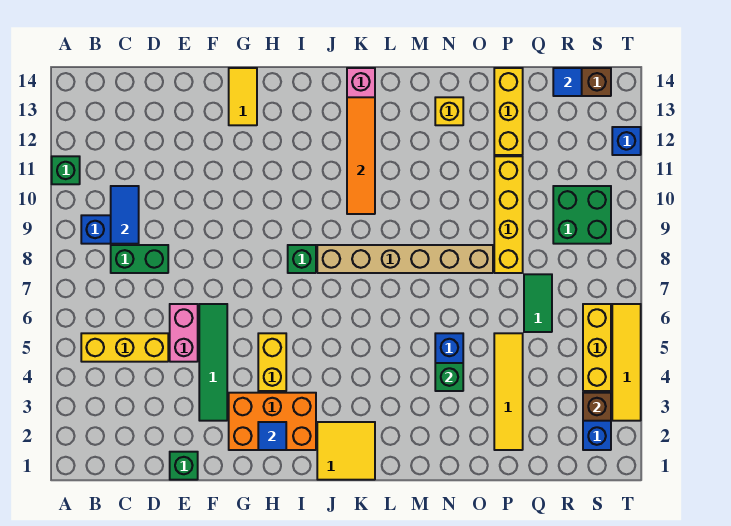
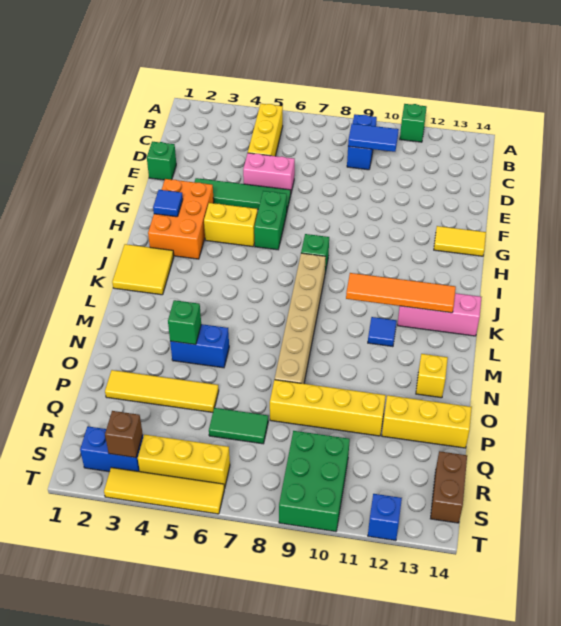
green brick C8:D8 level 1 -> green brick G6:H6 level 1
green brick R9:S10 level 1 -> green brick R9:T10 level 1
blue tile R14 level 2 -> blue tile L11 level 1

